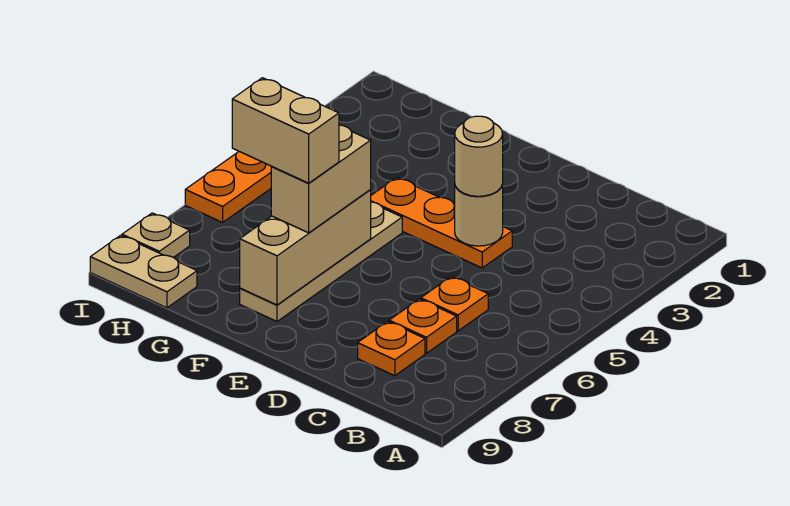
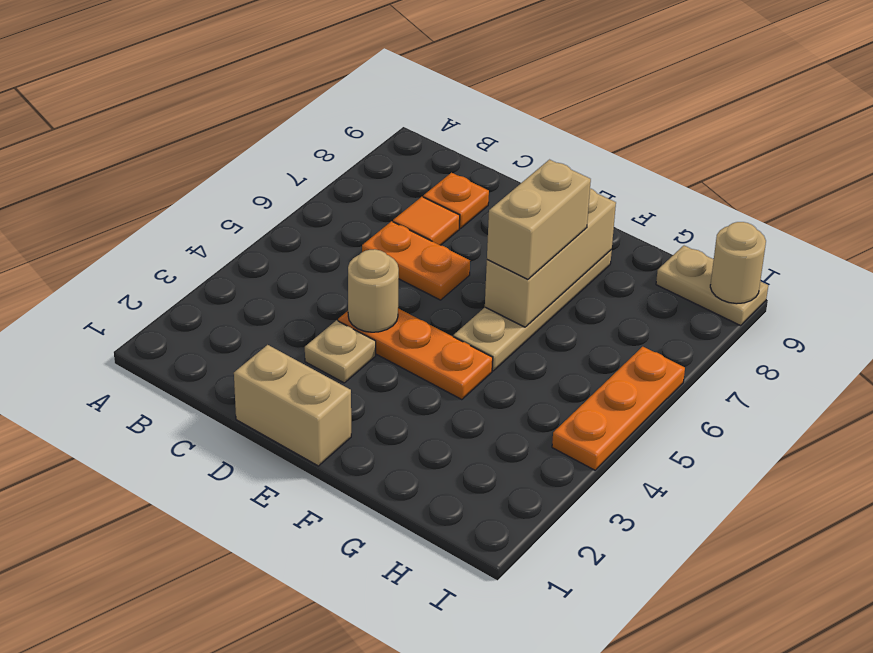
orange plate C6 level 1 -> orange plate C6:D6 level 1
orange plate C7 level 1 -> orange tile C7 level 1
tan round brick D4 level 3 -> tan round brick I9 level 2
tan brick F7:G7 level 4 -> tan brick D1:E1 level 1
tan plate I8 level 1 -> tan plate D3 level 1

